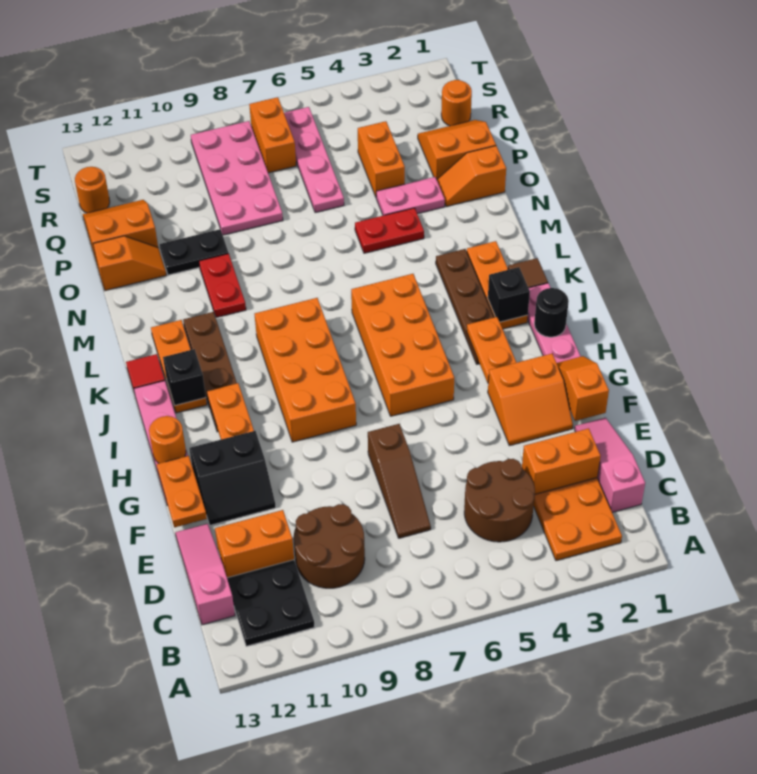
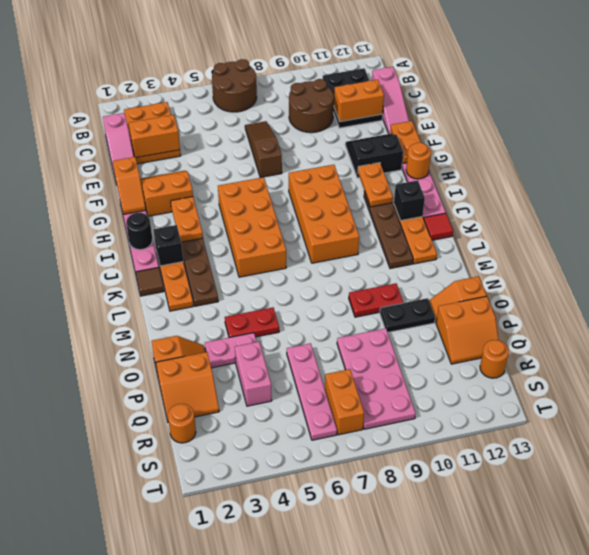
brown round brick C4:D5 level 1 -> brown round brick A6:B7 level 1
red plate M10:N10 level 1 -> red plate N9:N10 level 1
orange brick P4:Q4 level 1 -> pink brick P4:Q4 level 1

